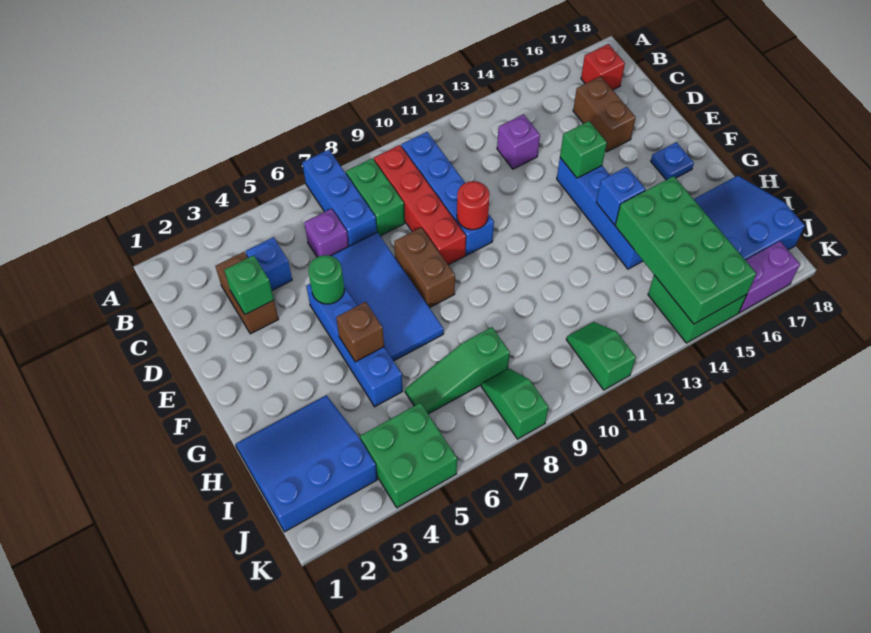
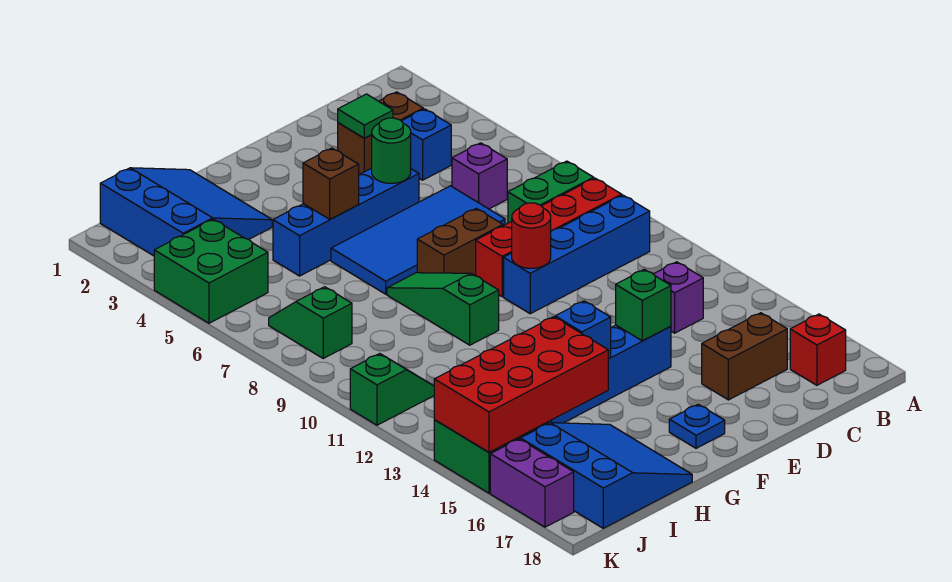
blue brick A7:C7 level 1 -> none
green brick D3 level 2 -> green tile D3 level 2
green brick H14:K15 level 2 -> red brick H14:K15 level 2
green slope I6:I8 level 1 top 8 -> green slope G8:G10 level 1 top 10
green slope J8:K8 level 1 top K -> green slope J7:J8 level 1 top 8

